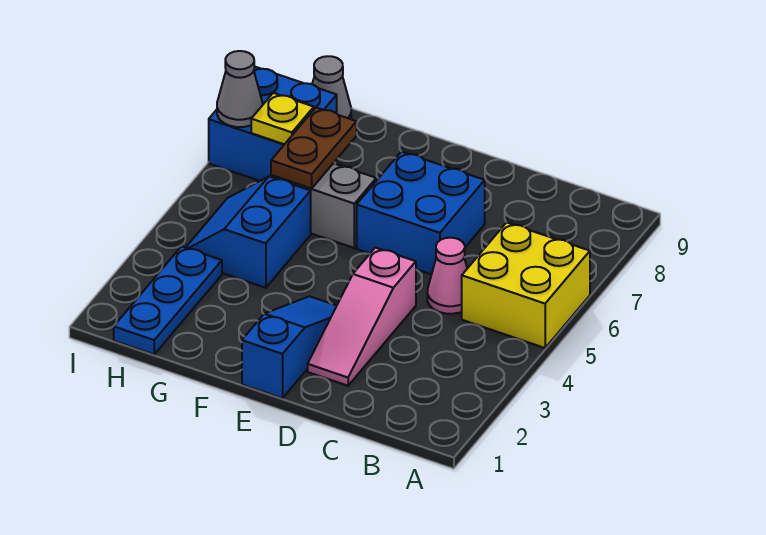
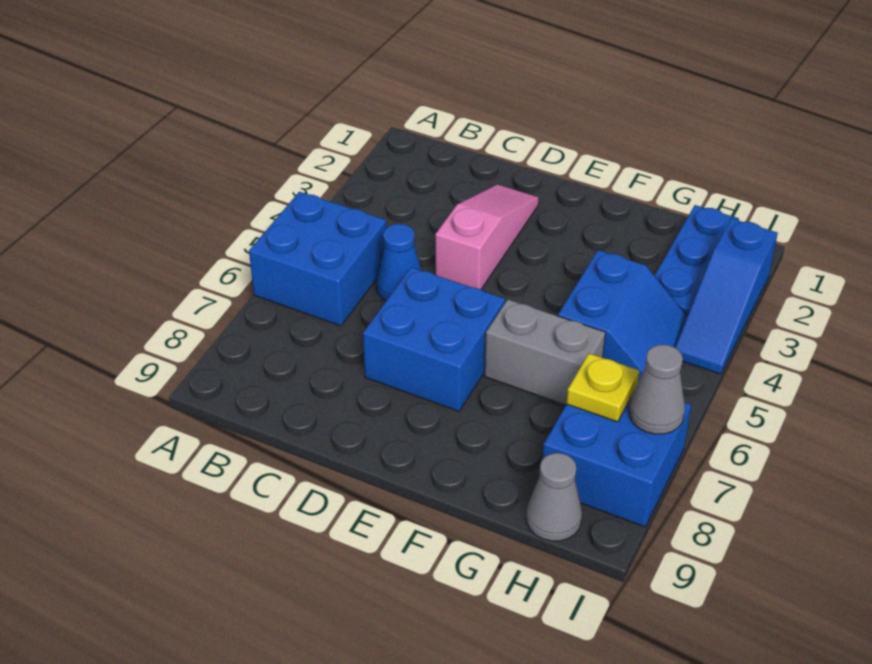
yellow brick A5:B6 level 1 -> blue brick A5:B6 level 1
pink cone C5 level 1 -> blue cone C5 level 1
blue slope E1:E3 level 1 top 1 -> blue slope I2:I4 level 1 top 2
brown plate G6:G7 level 2 -> none

